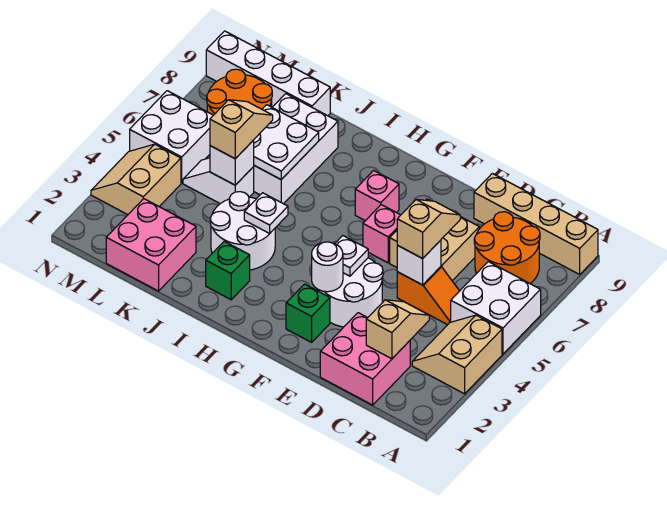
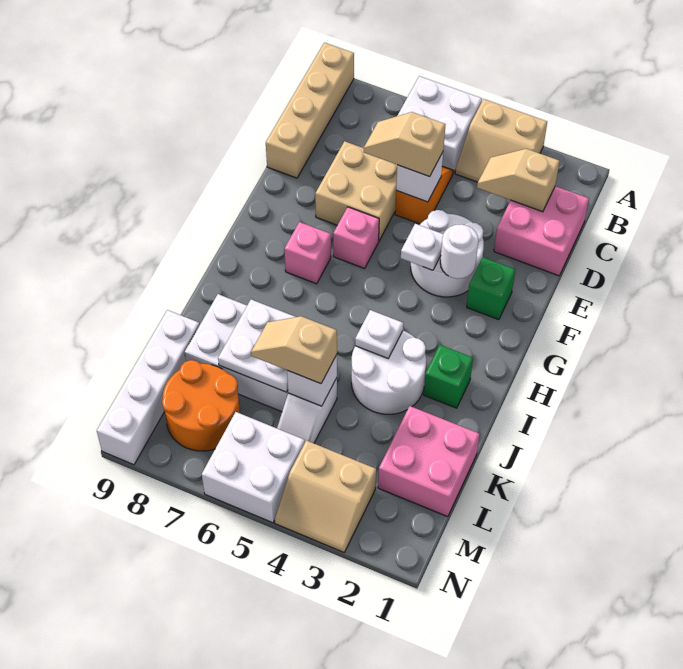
orange round brick B7:C8 level 1 -> none

